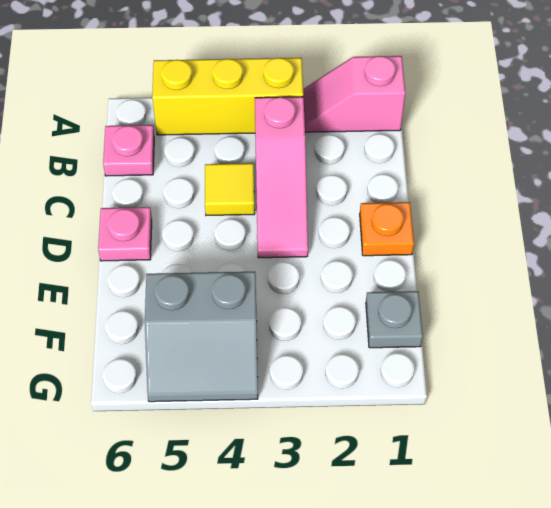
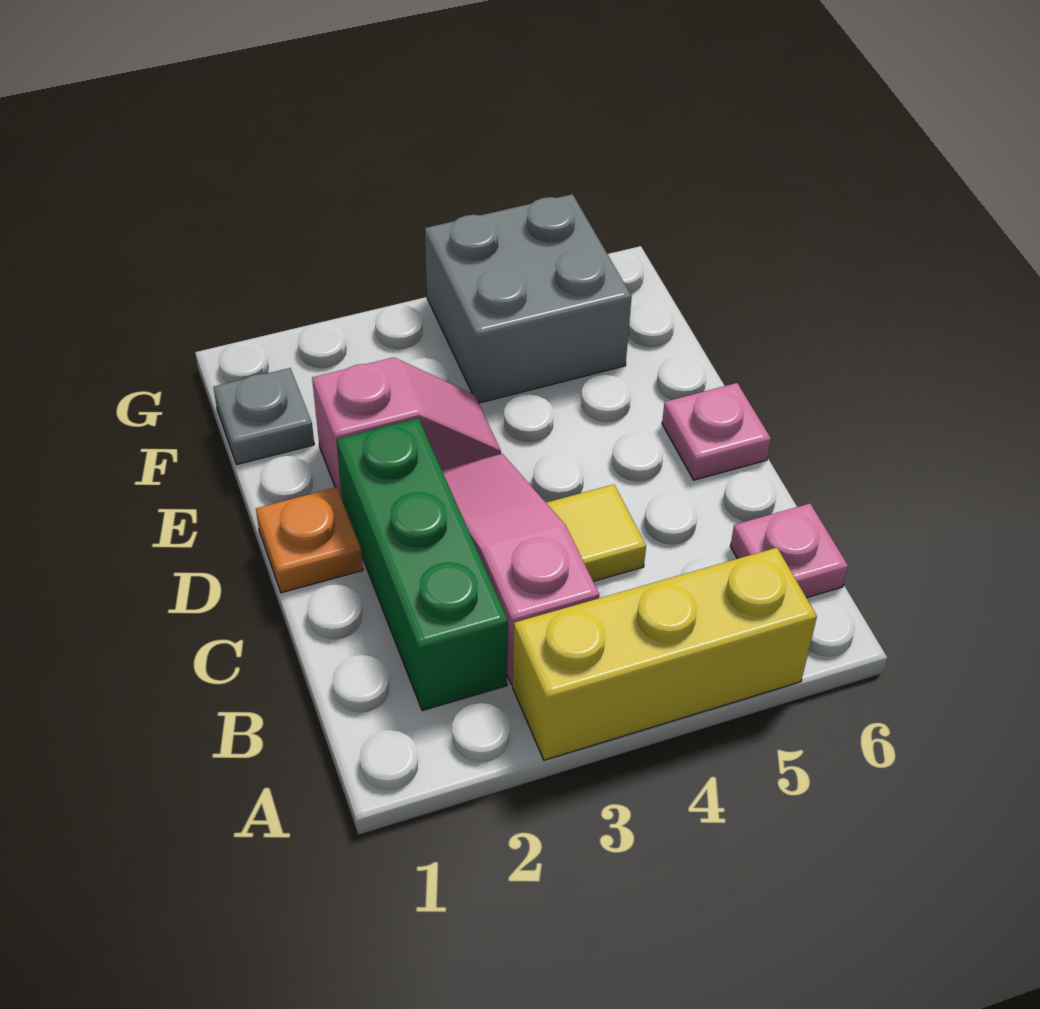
pink slope A1:A2 level 1 top 1 -> pink slope E2:E3 level 1 top 2
none -> green brick B2:D2 level 1
grey slope F4:G5 level 1 top F -> grey brick F4:G5 level 1

